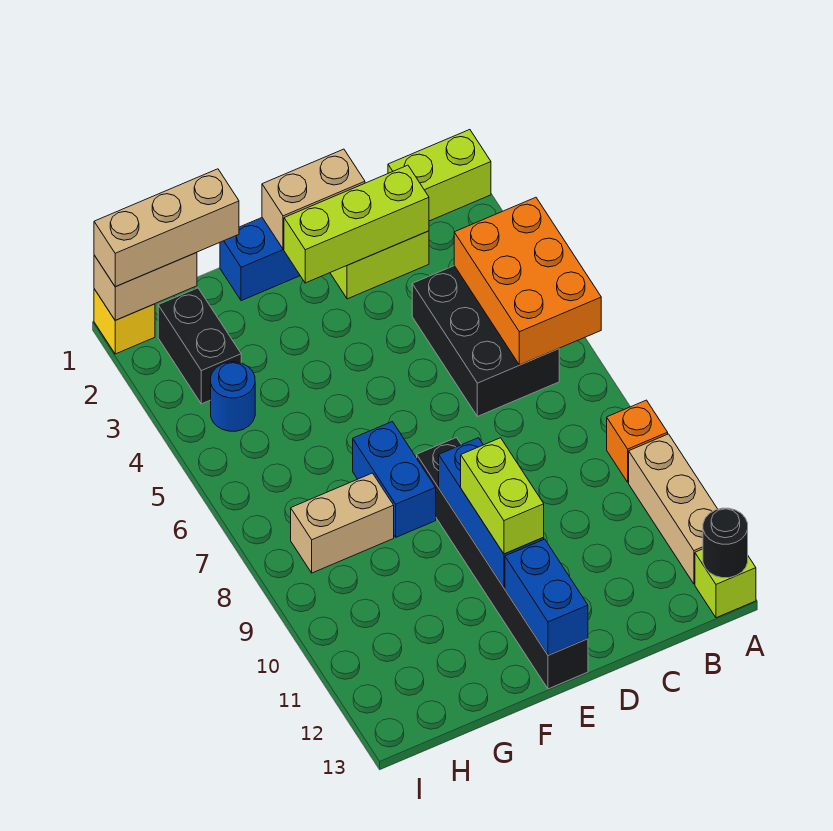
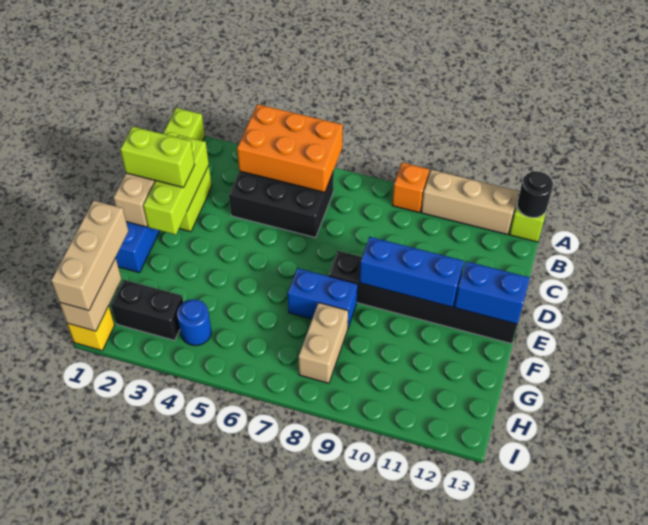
lime brick E10:E11 level 3 -> lime brick D1:D2 level 3

